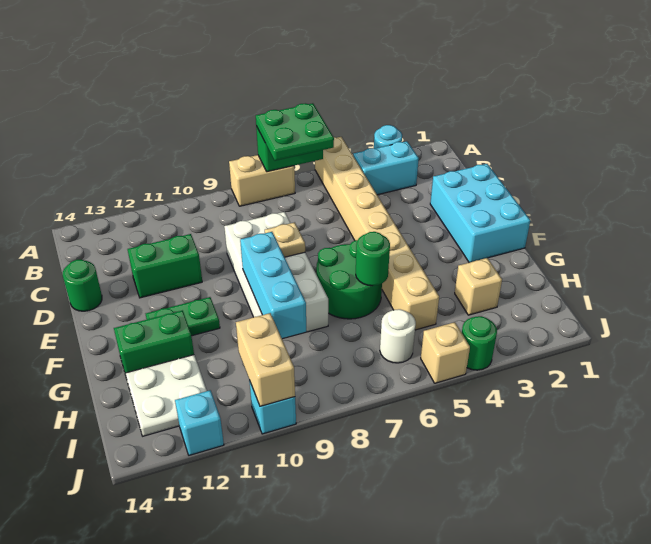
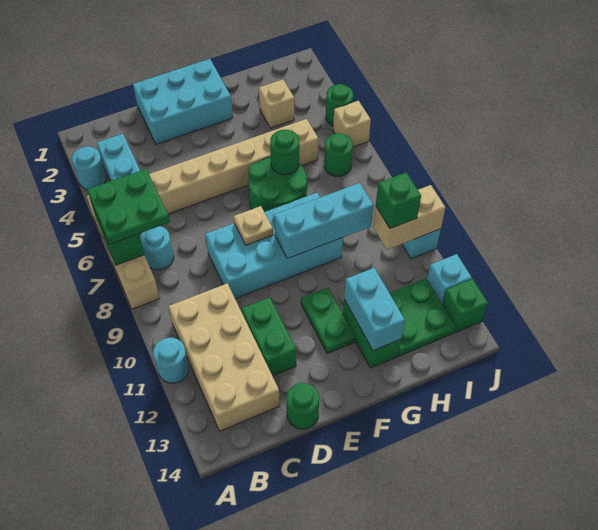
none -> cyan round brick A11 level 1
none -> cyan round brick B7 level 1
none -> tan brick B10:C13 level 1
white brick D8:G9 level 1 -> cyan brick D8:G9 level 1
none -> cyan brick G12:G13 level 2
white plate H12:I13 level 1 -> green plate H12:I13 level 1
white round brick I6 level 1 -> green round brick I6 level 1
none -> green brick I10 level 3
none -> green brick J13 level 1

